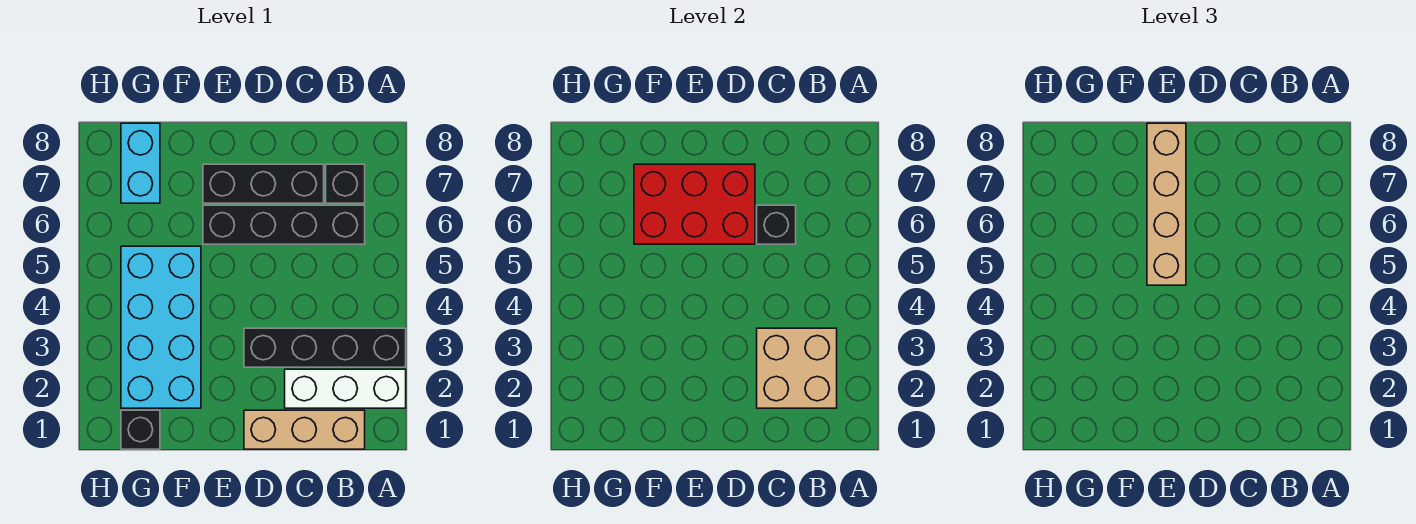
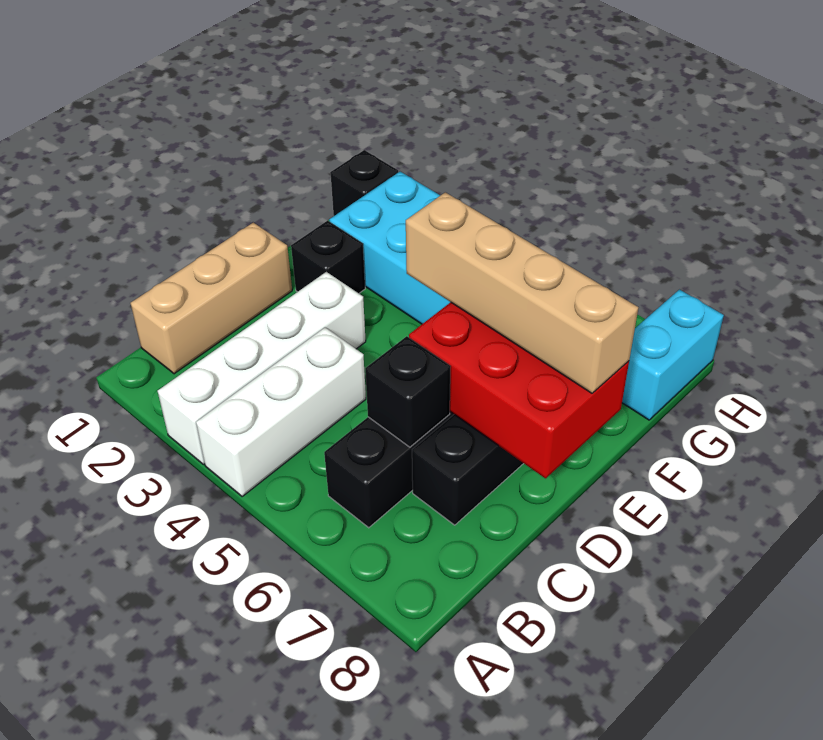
white brick A2:C2 level 1 -> white brick A4:C4 level 1
black brick A3:D3 level 1 -> white brick A3:D3 level 1
tan brick B2:C3 level 2 -> none
black brick B7 level 1 -> black brick E2 level 1
red brick D6:F7 level 2 -> red brick D6:E8 level 2
cyan brick G7:G8 level 1 -> cyan brick G8:H8 level 1

